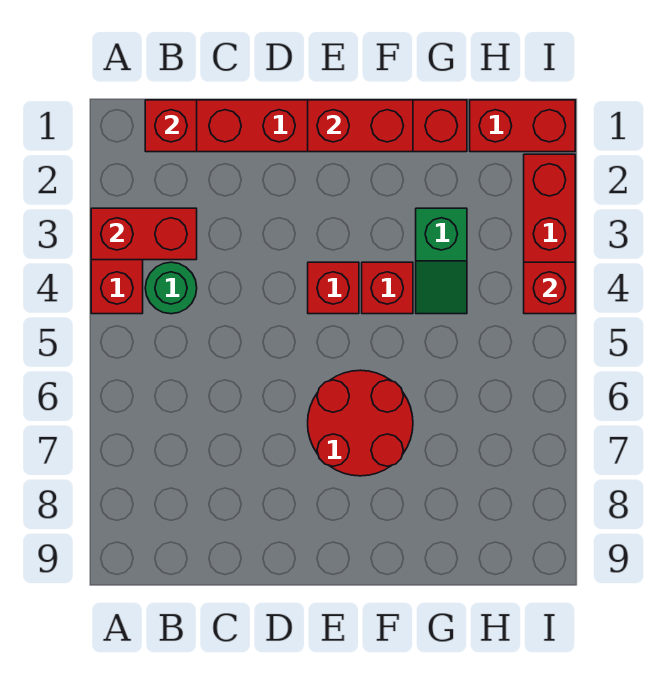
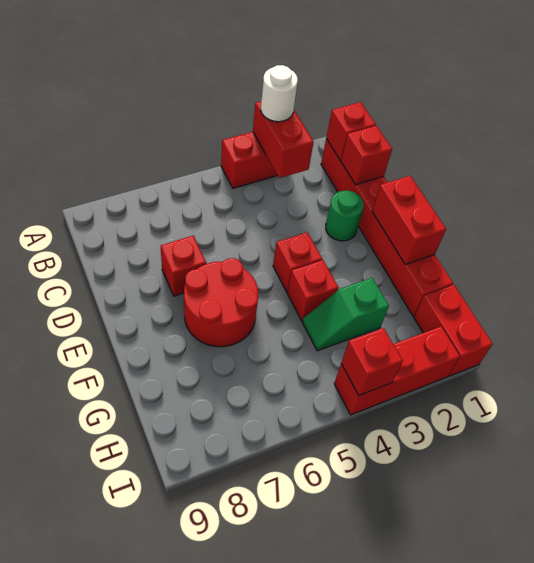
none -> white round brick A3 level 3
green round brick B4 level 1 -> green round brick D2 level 1
none -> red brick C1 level 2
none -> red brick D7 level 1

